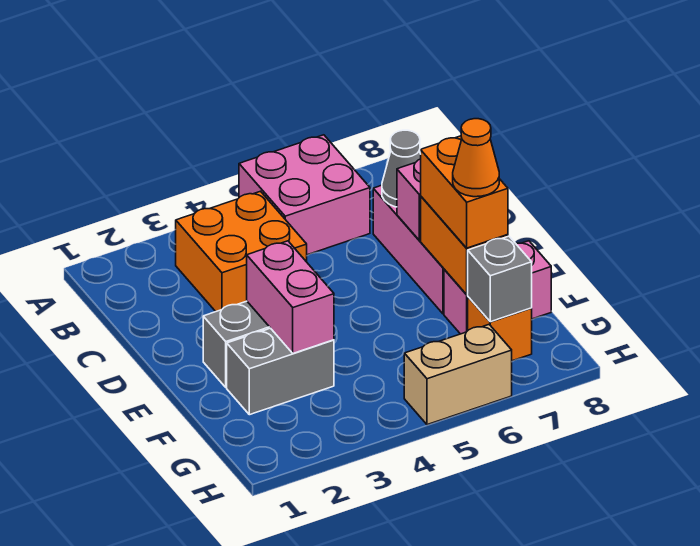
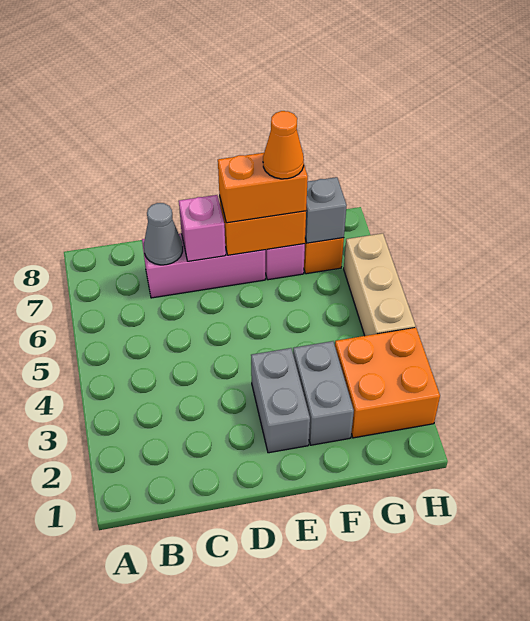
pink brick A5:B6 level 1 -> none
orange brick B3:C4 level 1 -> orange brick G2:H3 level 1
pink brick E3:F3 level 2 -> none
tan brick H5:H6 level 1 -> tan brick H4:H6 level 1

